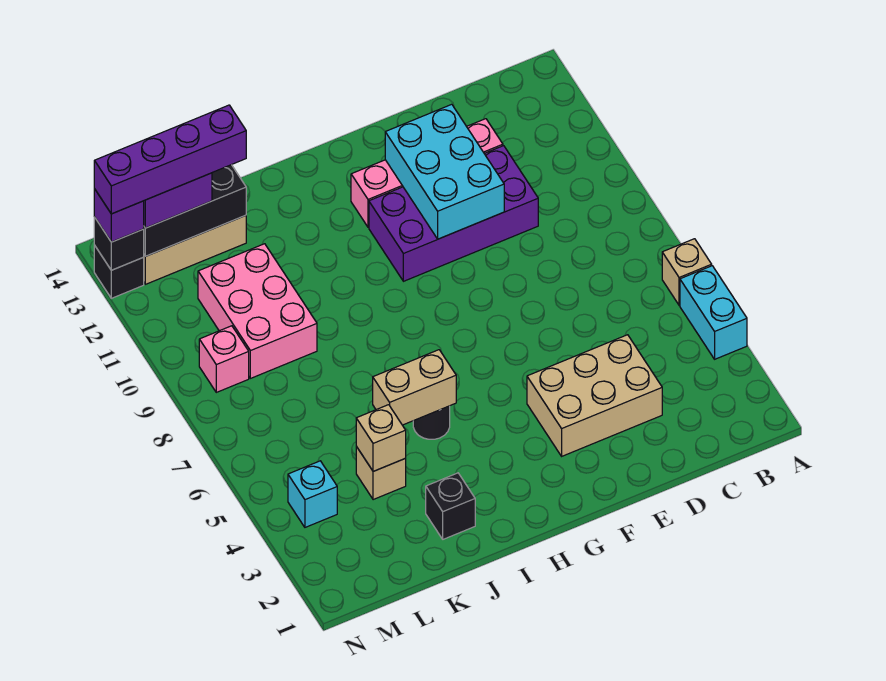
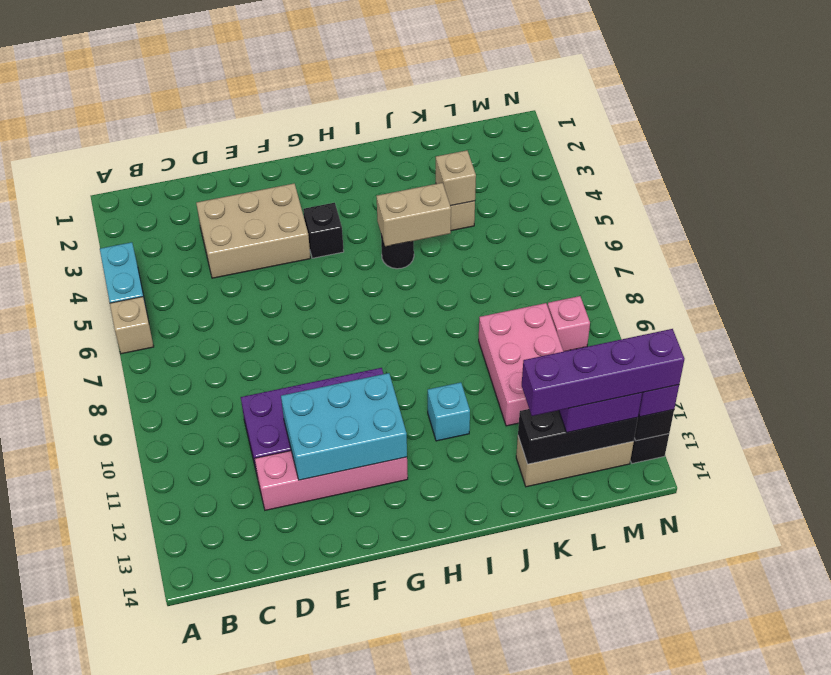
cyan brick E10:F12 level 2 -> cyan brick E11:G12 level 2
black brick J2 level 1 -> black brick G4 level 1
cyan brick M4 level 1 -> cyan brick I11 level 1

